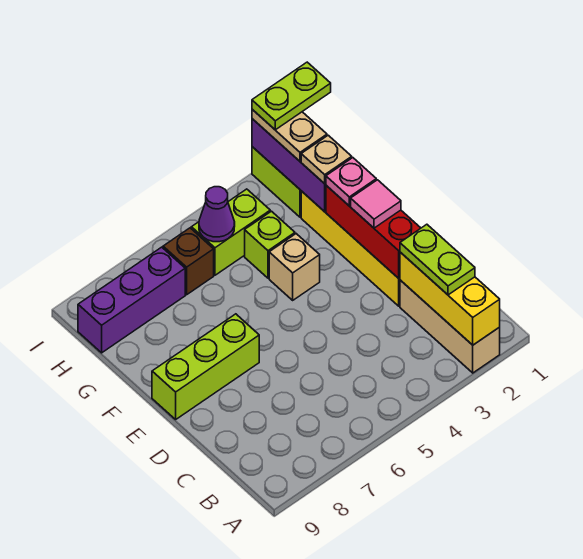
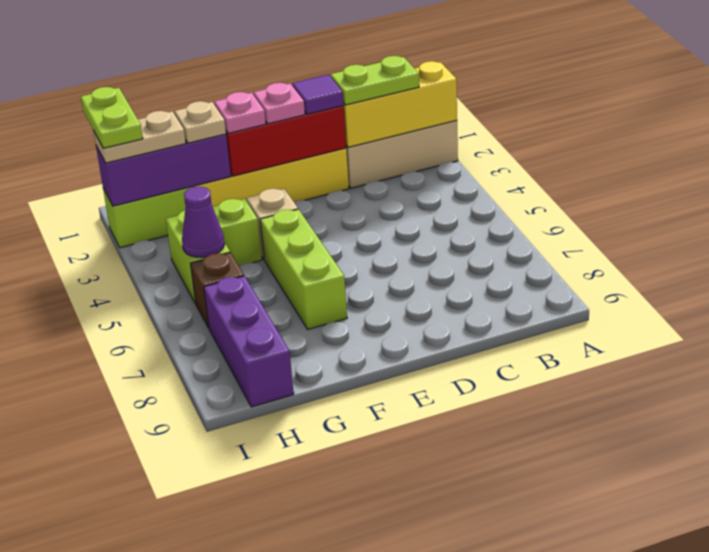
none -> purple tile D2 level 3
pink tile E2 level 3 -> pink plate E2 level 3
lime brick E7:E9 level 1 -> lime brick F5:F7 level 1

